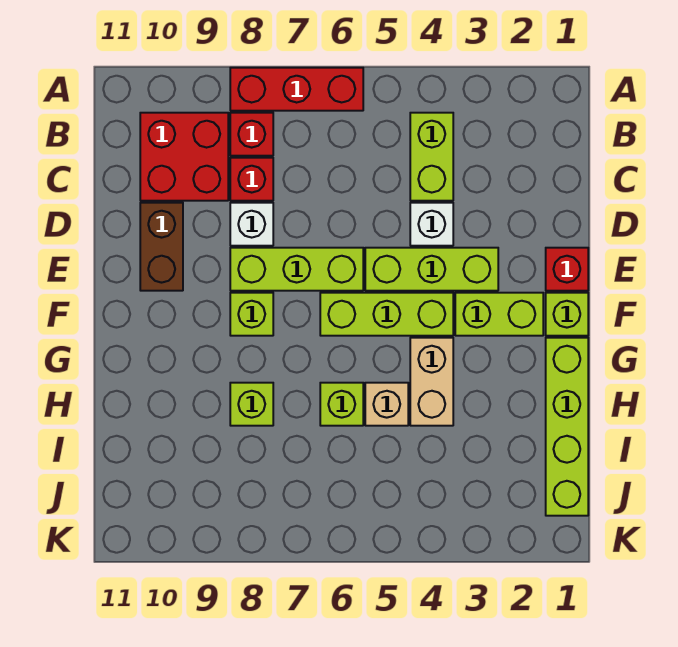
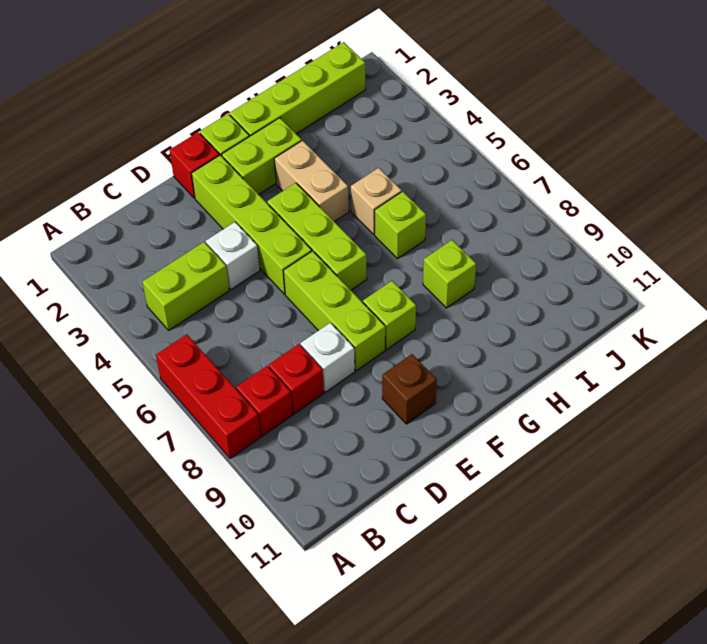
red brick B9:C10 level 1 -> none
brown brick D10:E10 level 1 -> brown brick E10 level 1
lime brick E3:E5 level 1 -> lime brick E2:E5 level 1
lime brick F2:F3 level 1 -> lime brick F2:G2 level 1
tan brick G4:H4 level 1 -> tan brick G3:G4 level 1

